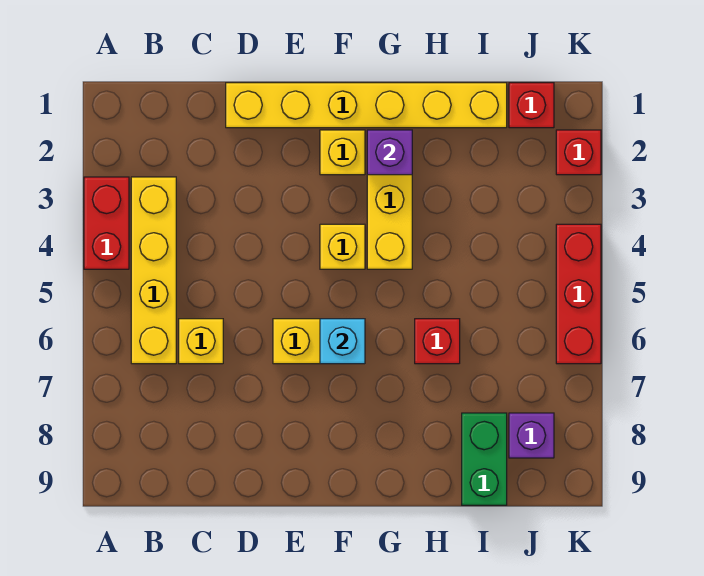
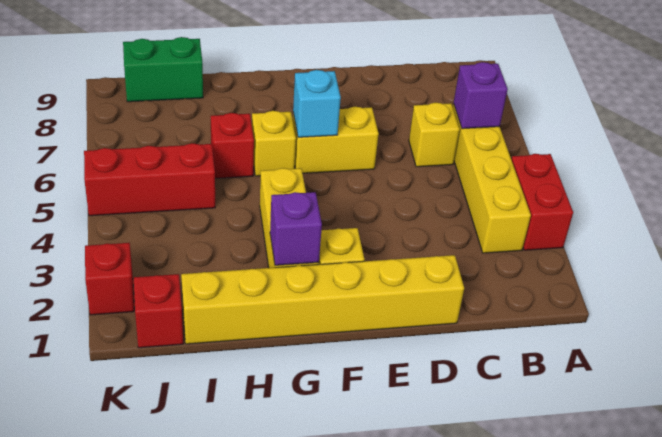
yellow brick F4 level 1 -> yellow brick G6 level 1
green brick I8:I9 level 1 -> green brick I9:J9 level 1
purple brick J8 level 1 -> purple brick B6 level 2
red brick K4:K6 level 1 -> red brick I5:K5 level 1

